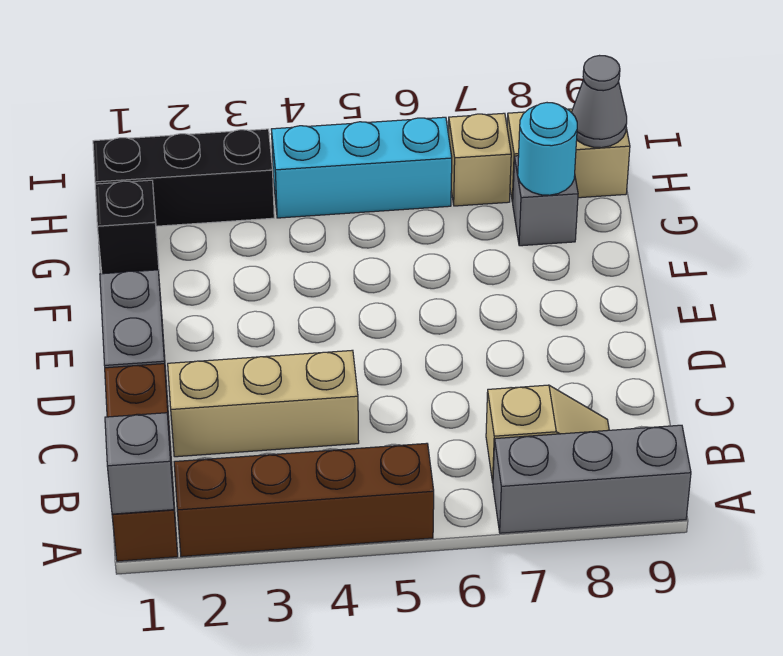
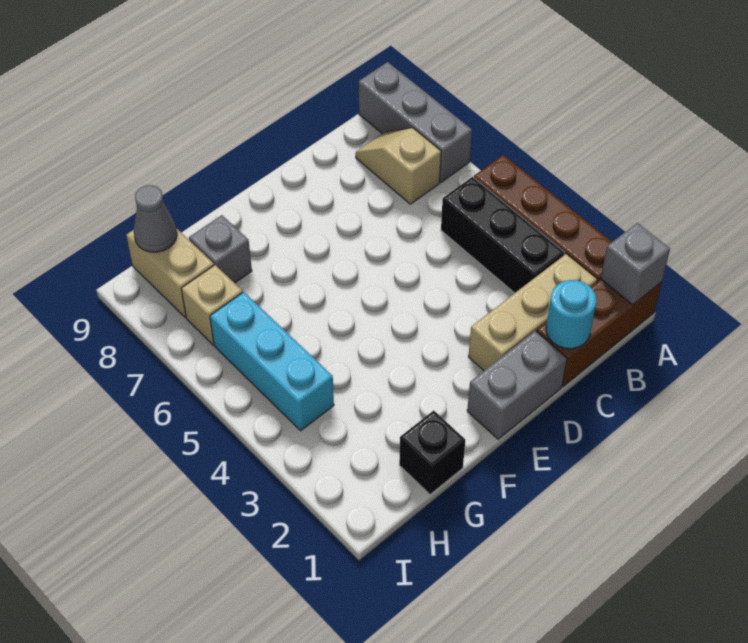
tan brick C2:C4 level 1 -> tan brick B2:D2 level 1
cyan round brick G8 level 2 -> cyan round brick C1 level 2
black brick H1:H3 level 1 -> black brick B3:B5 level 1

